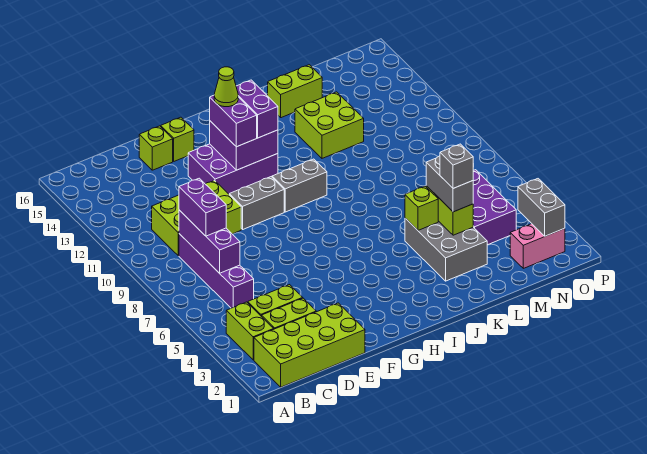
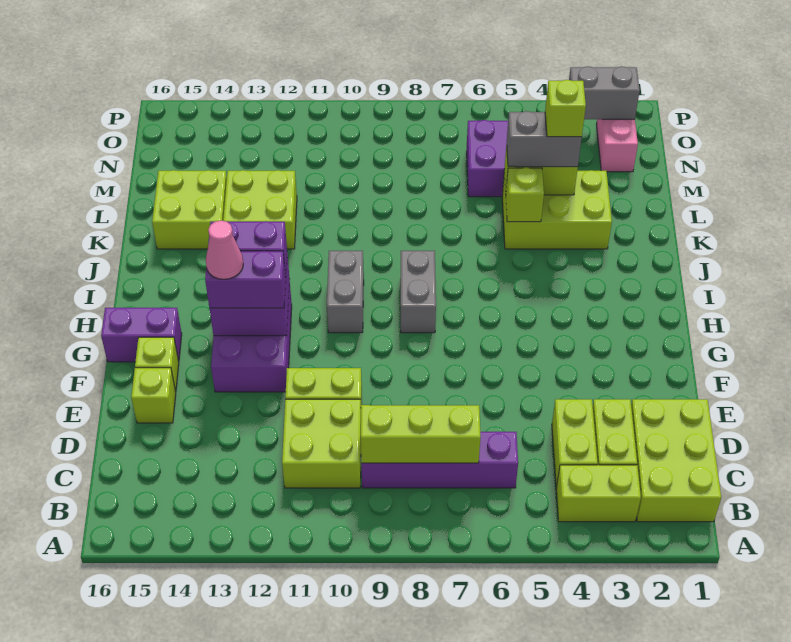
lime brick B1:E2 level 1 -> lime brick B1:D2 level 1
purple brick C7:C9 level 2 -> lime brick C7:C9 level 2
purple brick C8:C9 level 3 -> purple brick G15:G16 level 1
grey brick F10:G10 level 1 -> grey brick H8:I8 level 1
lime cone G13 level 4 -> pink cone G13 level 4
grey brick K3:L5 level 1 -> lime brick K3:L5 level 1
lime brick K15:L15 level 1 -> lime brick K14:L15 level 1
grey brick L4 level 4 -> lime brick L4 level 4

